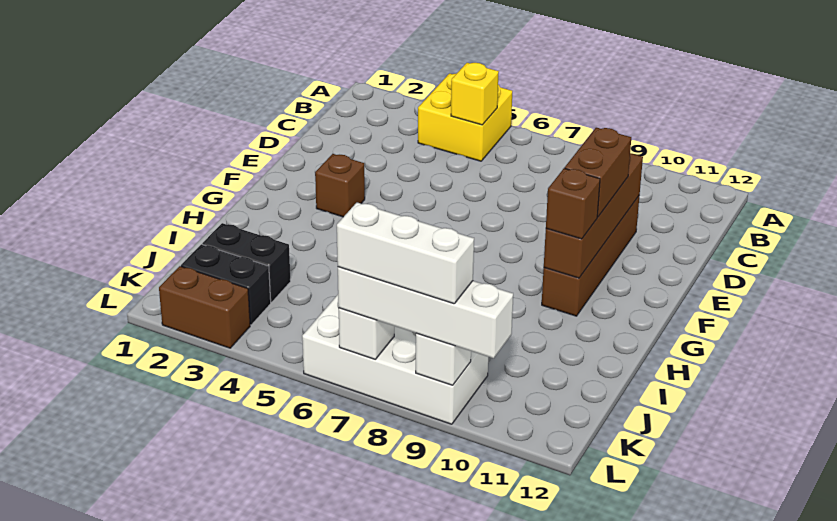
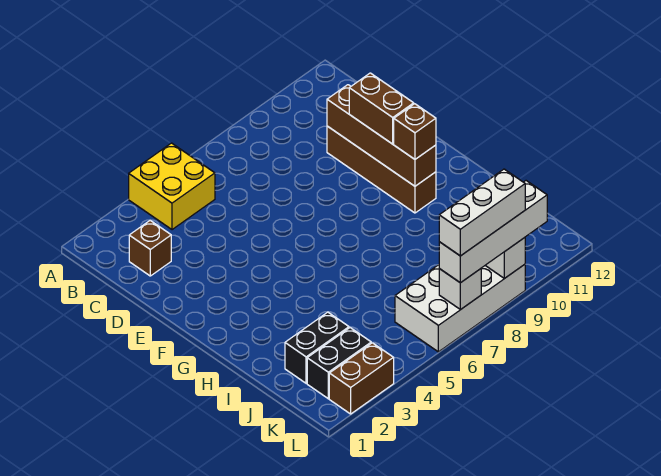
yellow brick B5 level 2 -> none
brown brick F3 level 1 -> brown brick C2 level 1

